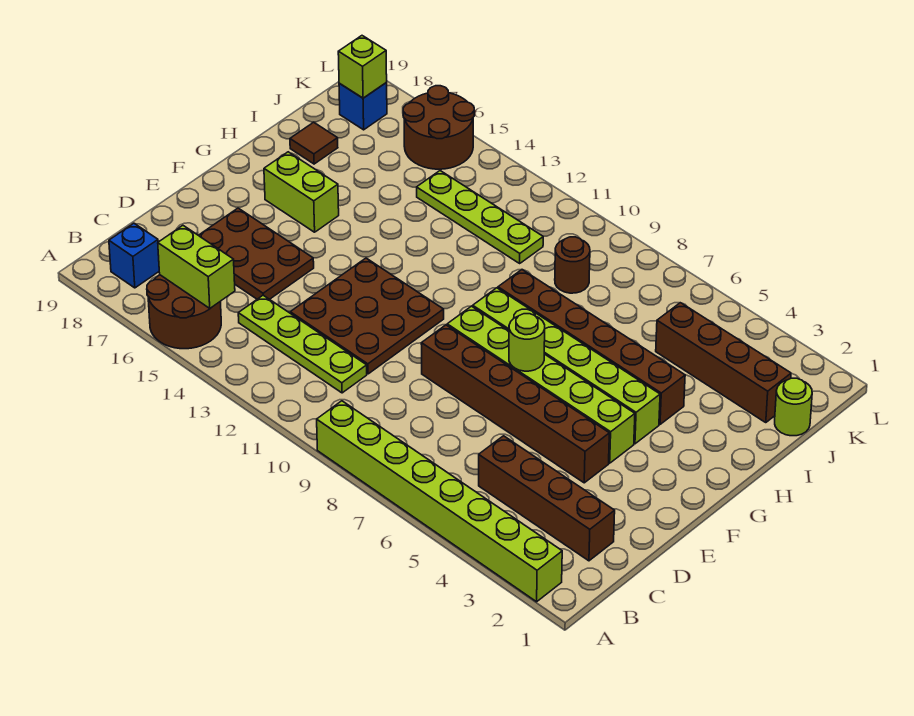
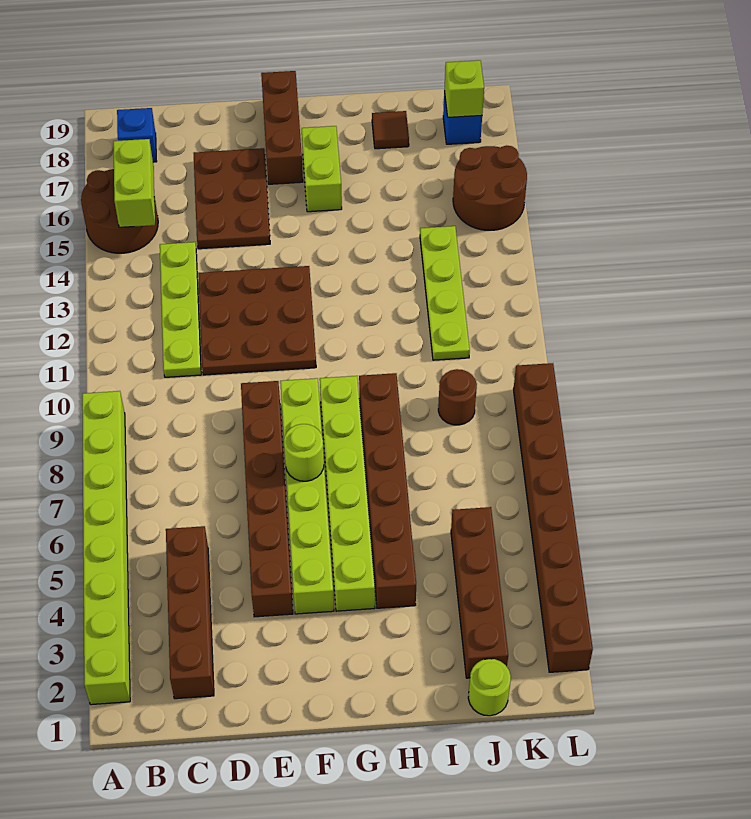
none -> brown brick F17:F19 level 1
none -> brown brick L2:L9 level 1

